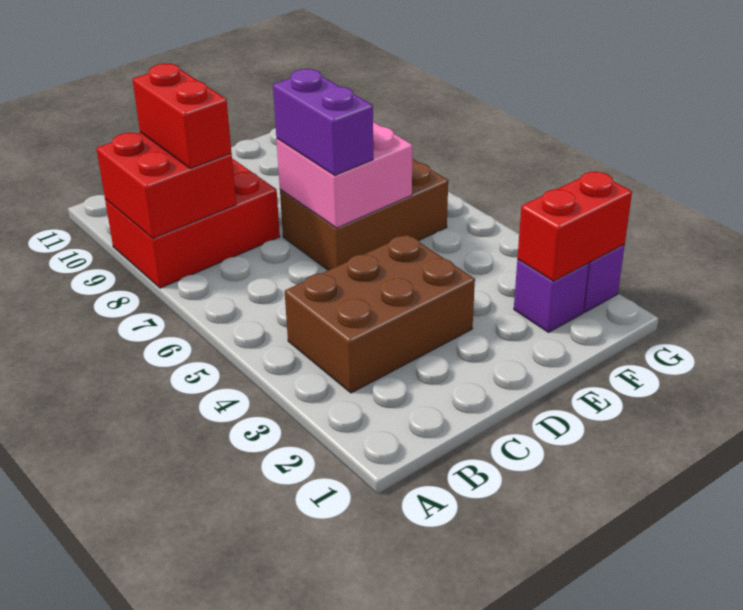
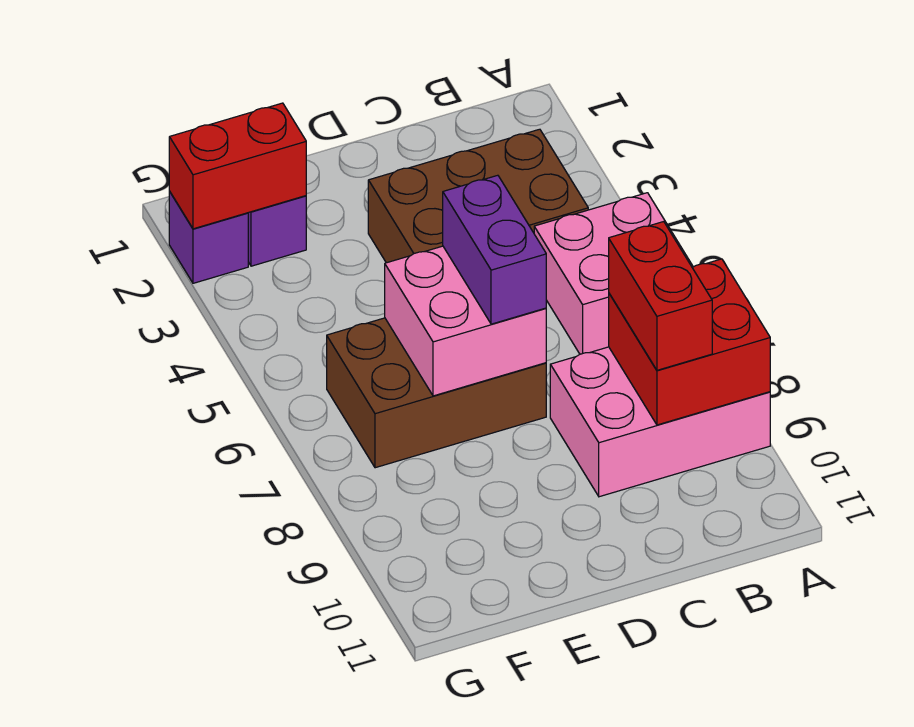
none -> pink brick A5:B6 level 1
red brick A8:C9 level 1 -> pink brick A8:C9 level 1

